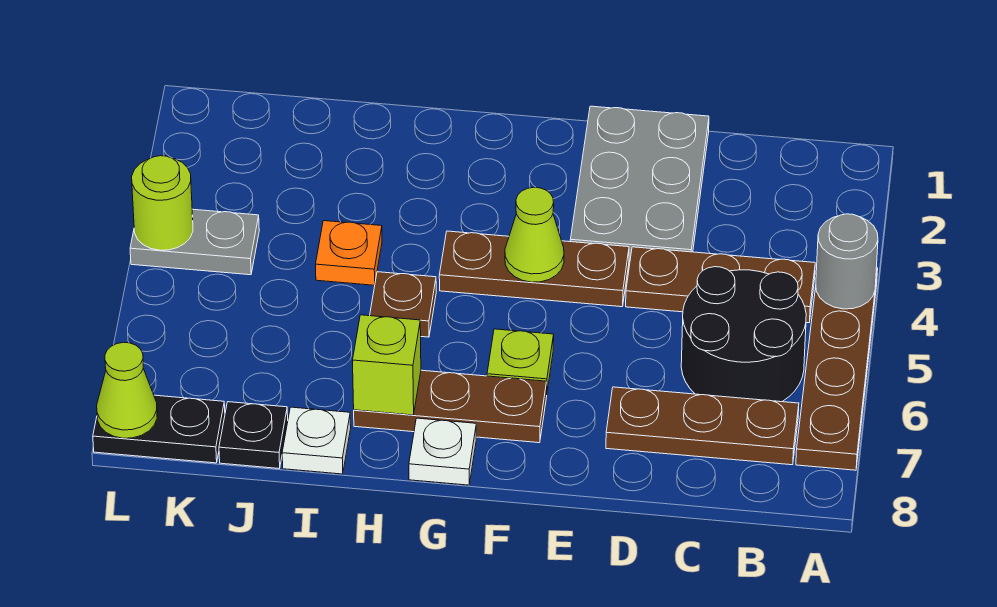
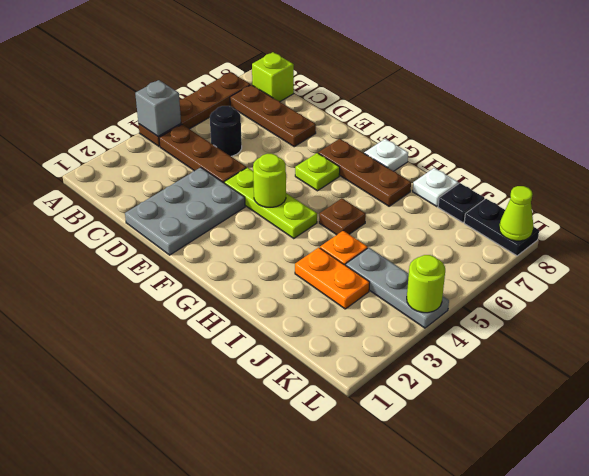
grey round brick A4 level 2 -> grey brick A4 level 2
black round brick B5:C6 level 1 -> black round brick C5 level 1
brown plate E4:G4 level 1 -> lime plate E4:G4 level 1
lime cone F4 level 2 -> lime round brick F4 level 2
lime brick H7 level 2 -> lime brick B8 level 1
none -> orange plate I3:J3 level 1
grey plate K4:L4 level 1 -> grey plate J4:L4 level 1

